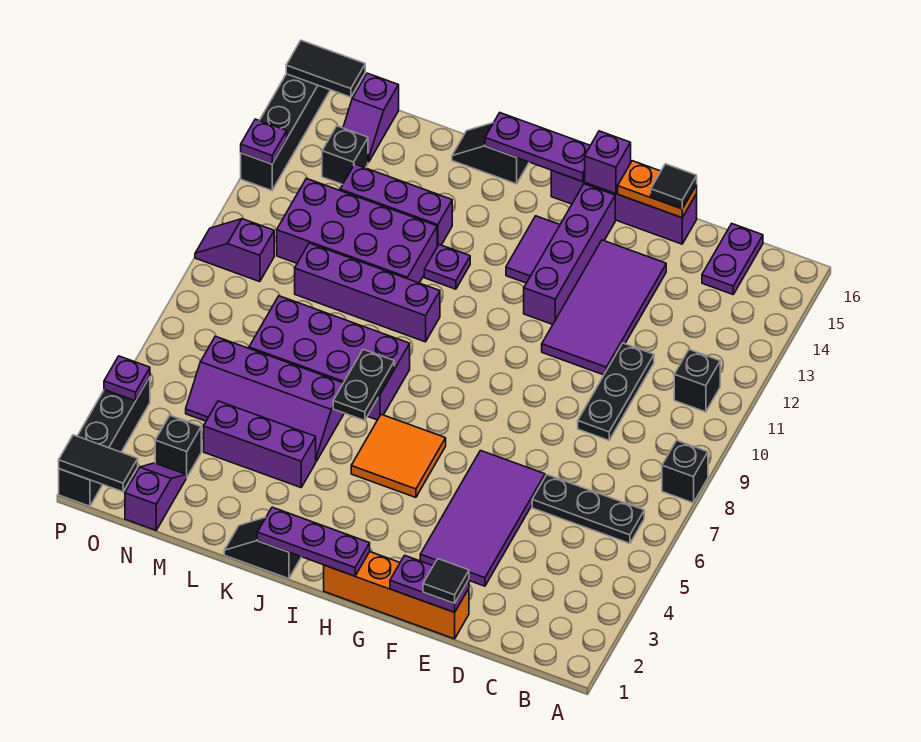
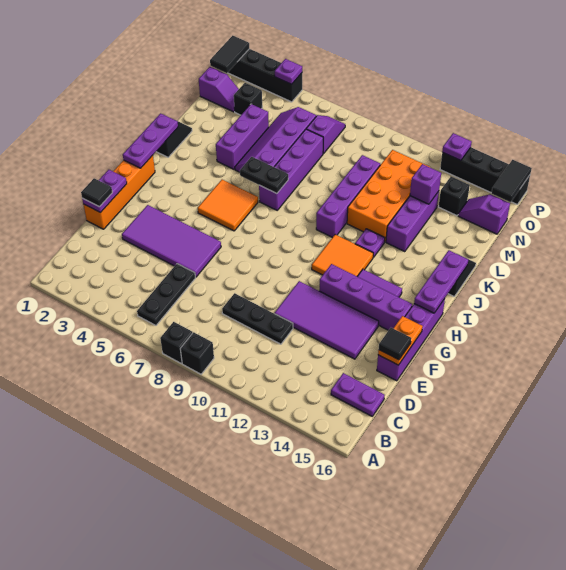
black brick B11 level 1 -> black brick A9 level 1
purple brick G16 level 2 -> purple brick M13 level 2
none -> orange tile H11:I12 level 1
purple brick J7:M8 level 1 -> purple brick J7:M7 level 1
purple brick K11:N12 level 1 -> orange brick K11:N12 level 1
purple slope O10:P10 level 1 top O -> purple slope N7:O7 level 1 top N

